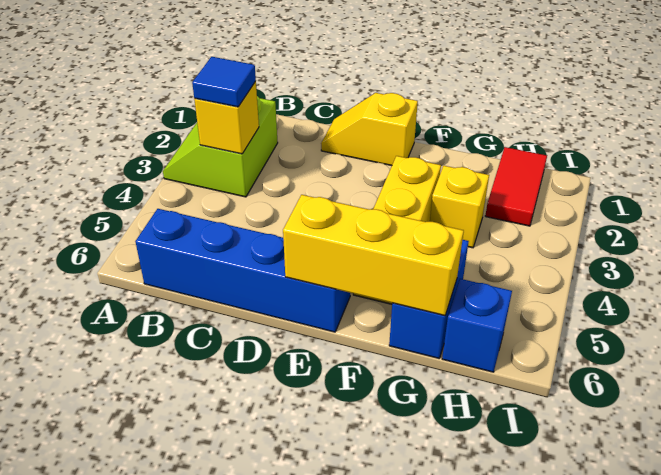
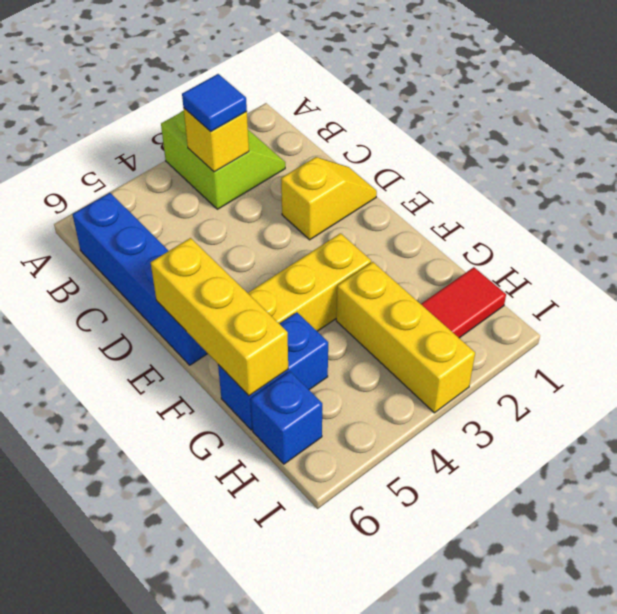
lime slope A2:B3 level 1 top B -> lime slope A2:B3 level 1 top 3
yellow slope D1:E1 level 1 top E -> yellow slope D1:D2 level 1 top 2
yellow brick G3 level 1 -> yellow brick G3:I3 level 1

